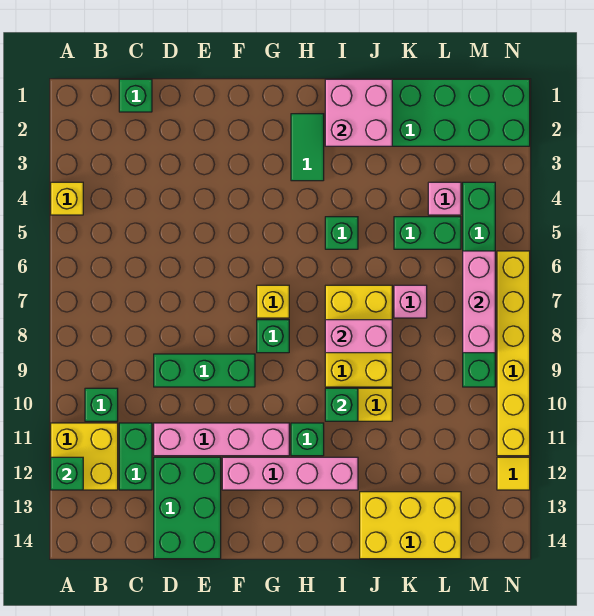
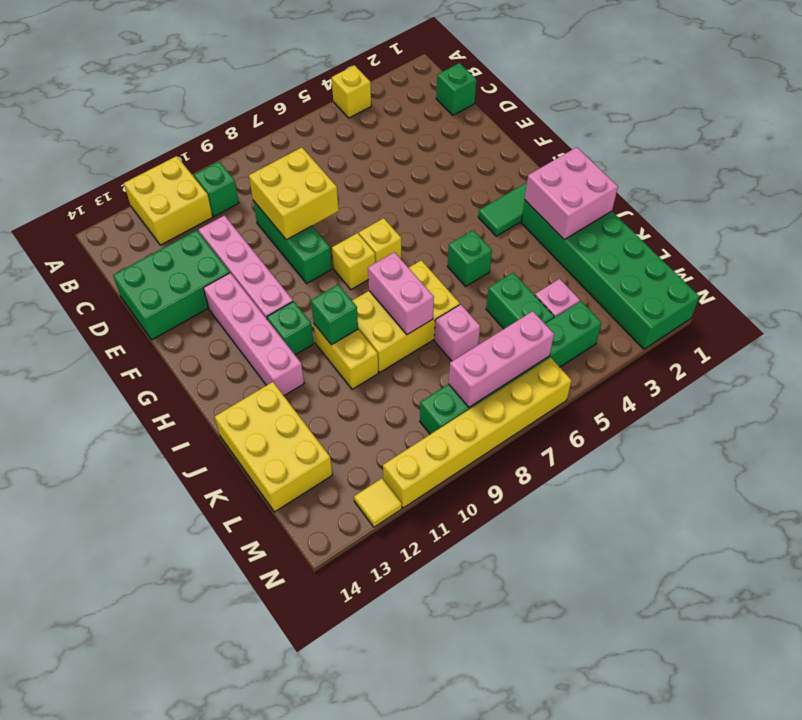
green brick A12 level 2 -> none
green brick C11:C12 level 1 -> none
none -> yellow brick D8:E9 level 2
green brick G8 level 1 -> yellow brick G8 level 1

